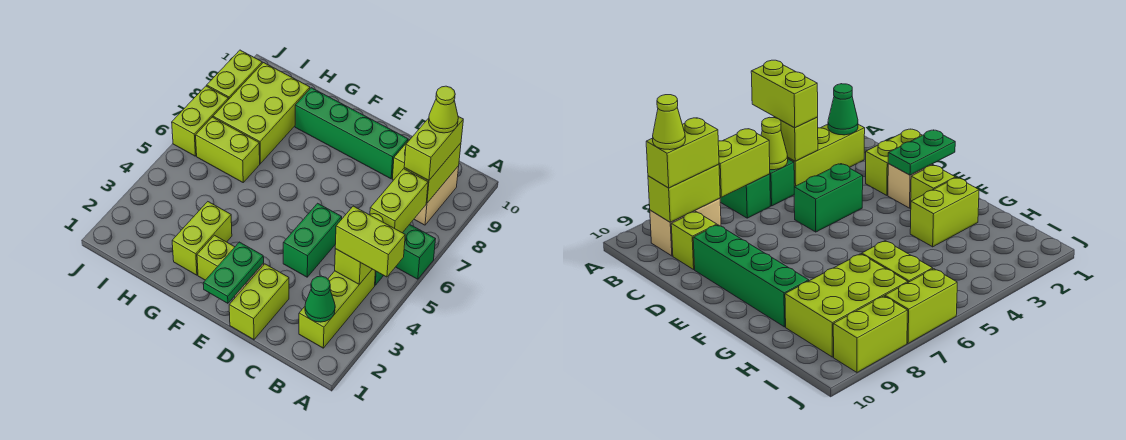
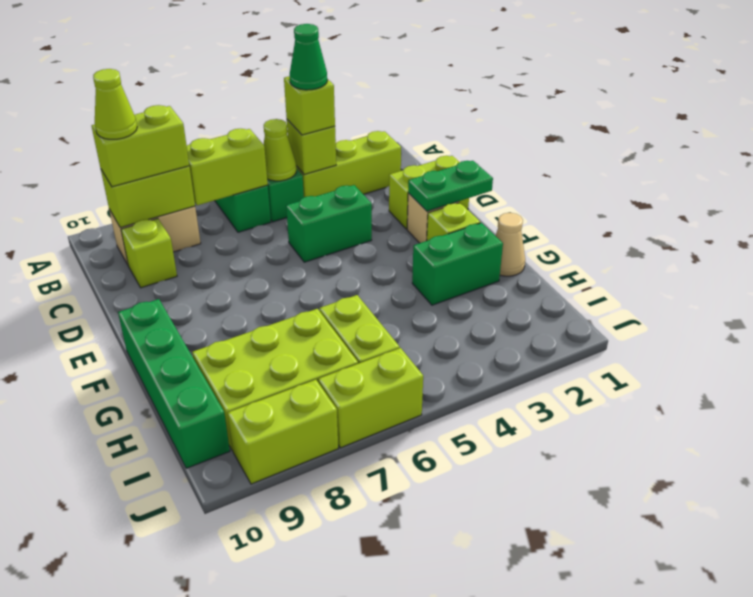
lime brick A4:B4 level 3 -> lime brick B4 level 3
green cone B2 level 2 -> green cone B4 level 4
green brick D9:G9 level 1 -> green brick F10:I10 level 1
none -> tan cone G1 level 1
lime brick G2:G3 level 1 -> green brick G2:G3 level 1

